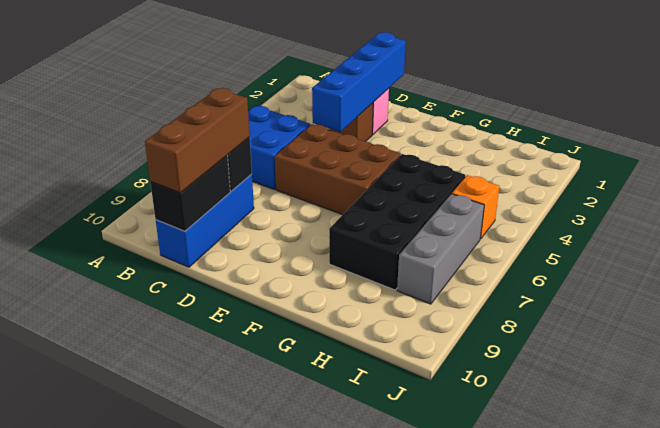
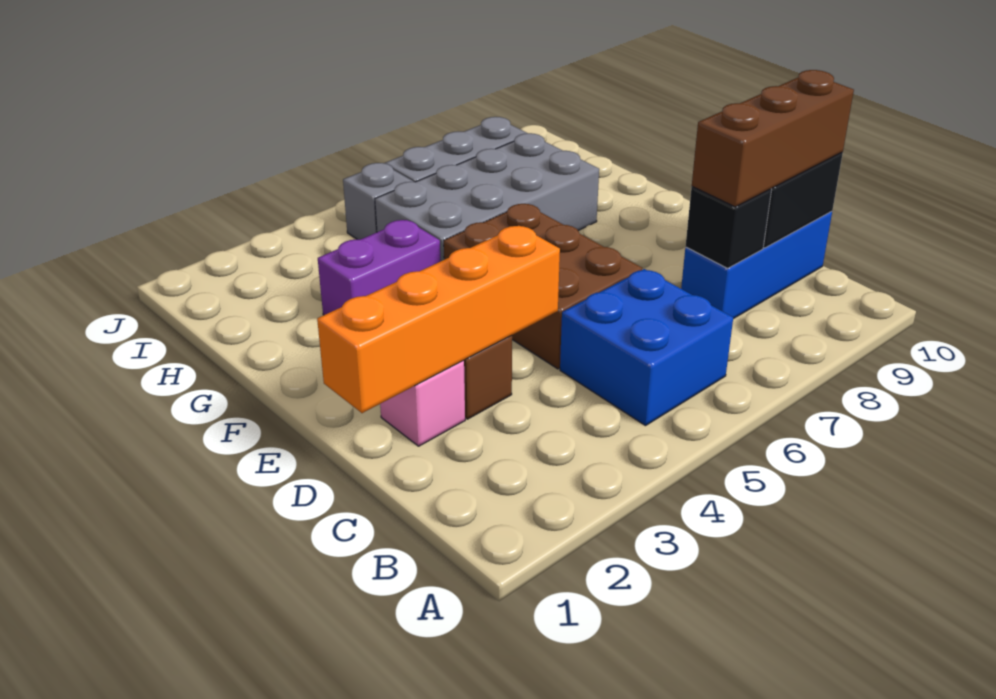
blue brick D1:D4 level 2 -> orange brick D1:D4 level 2
none -> purple brick G3:G4 level 1
black brick G5:H8 level 1 -> grey brick G5:H8 level 1
orange brick I5 level 1 -> grey brick I5 level 1

